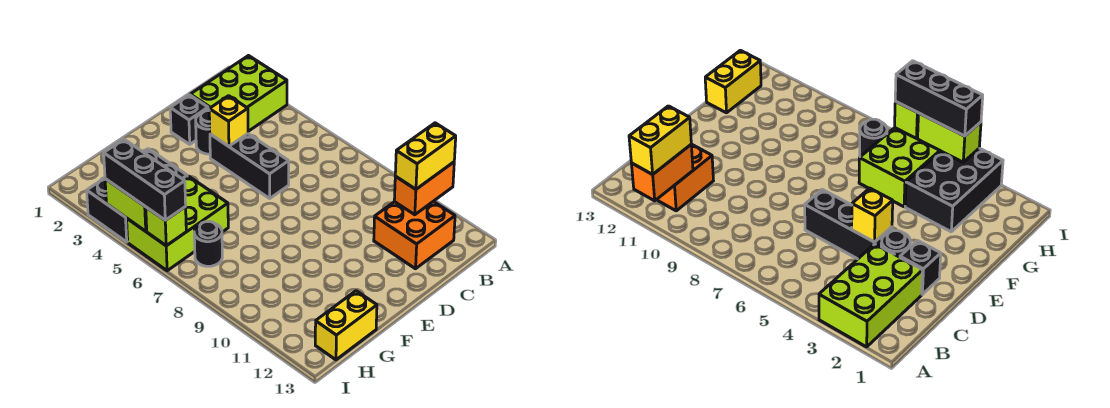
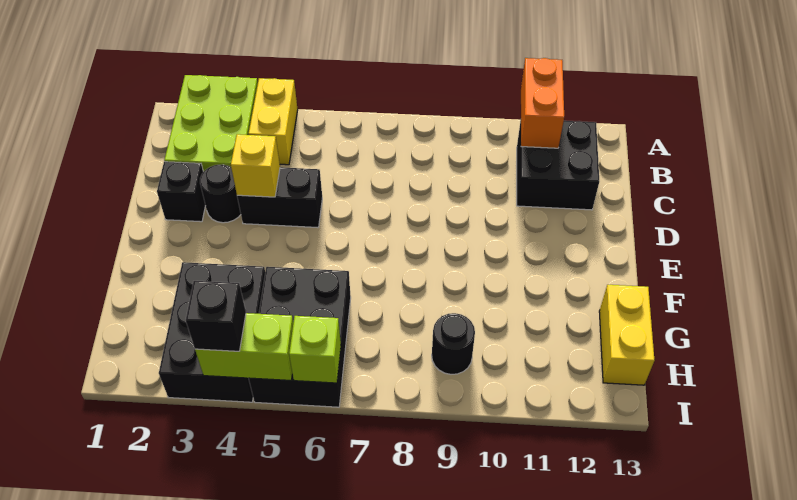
yellow brick A11:B11 level 3 -> yellow brick A4:B4 level 1
orange brick B11:C12 level 1 -> black brick B11:C12 level 1
black brick D4:D6 level 1 -> black brick D4:D5 level 1
lime brick G5:I6 level 1 -> black brick G5:I6 level 1
black round brick H7 level 1 -> black round brick H9 level 1
black brick I4:I6 level 3 -> black brick I4 level 3

